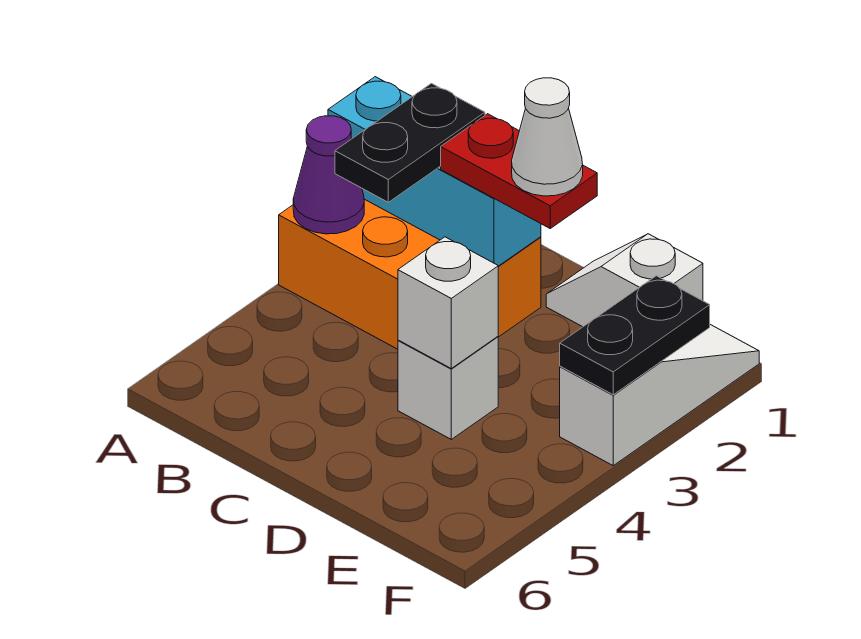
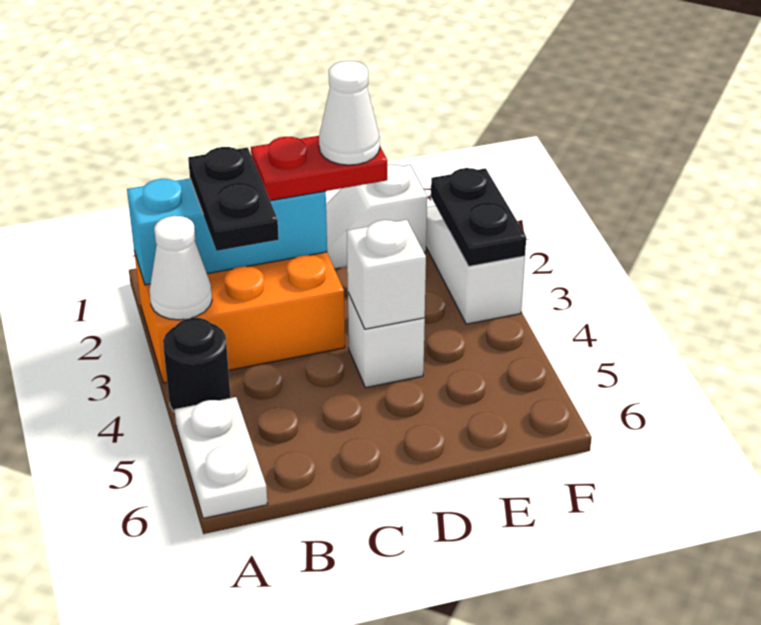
purple cone A3 level 2 -> white cone A3 level 2
none -> black round brick A4 level 1
none -> white plate A5:A6 level 1

